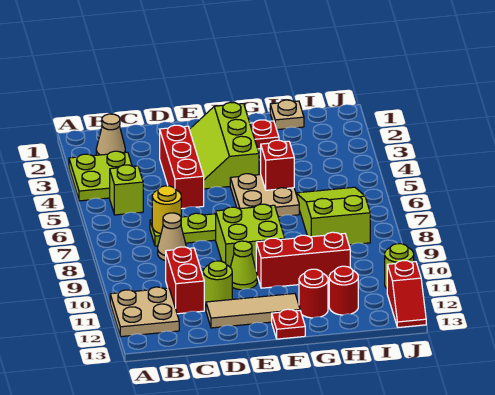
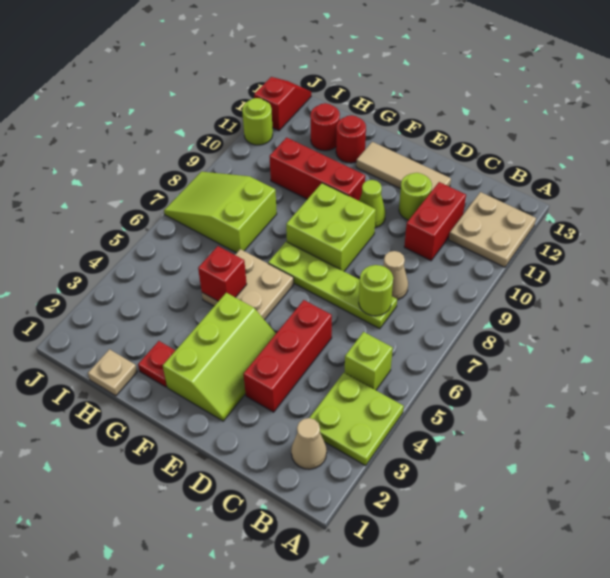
yellow round brick C7 level 2 -> lime round brick C7 level 2
red plate F13 level 1 -> none
lime slope H6:I8 level 1 top 8 -> lime slope H7:J8 level 1 top H

